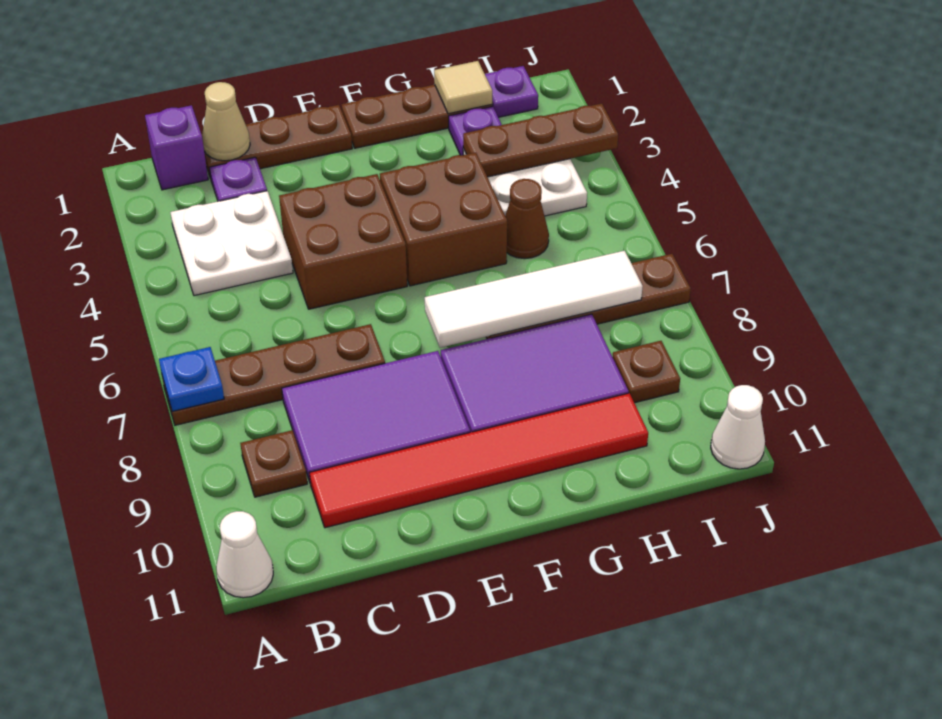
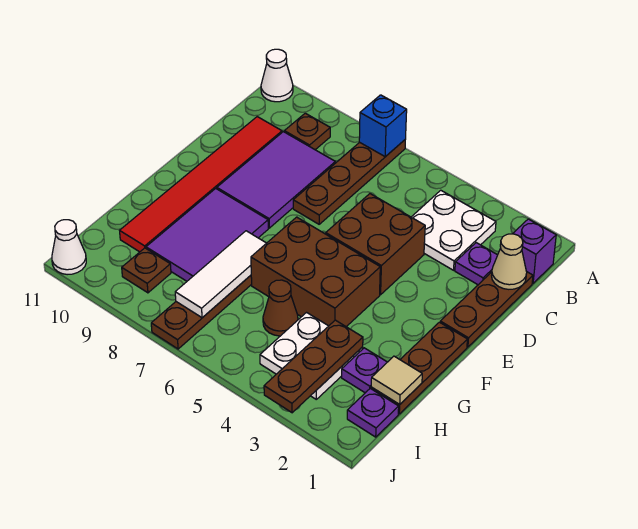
blue plate A7 level 2 -> blue brick A7 level 2
brown brick F4:G5 level 1 -> brown brick F4:G6 level 1
white tile F7:I7 level 2 -> white tile G7:I7 level 2

